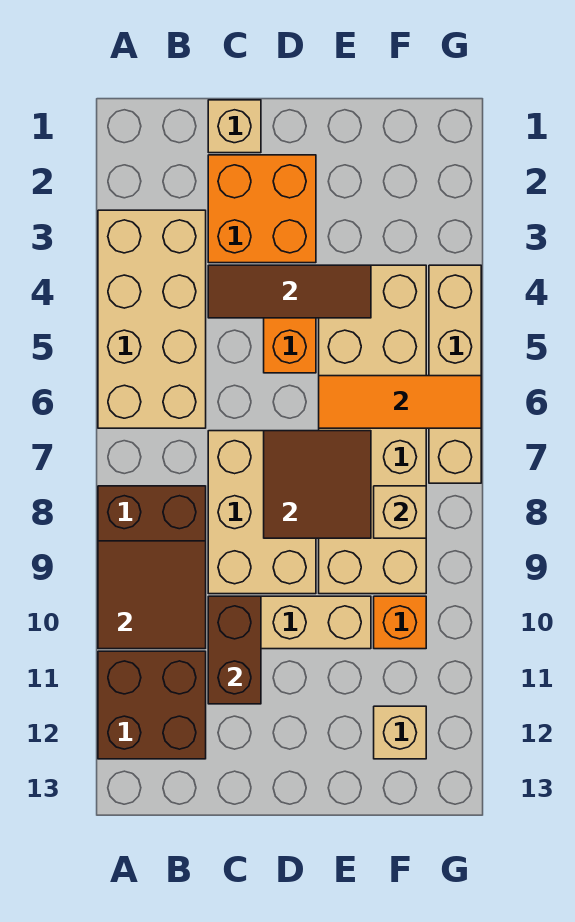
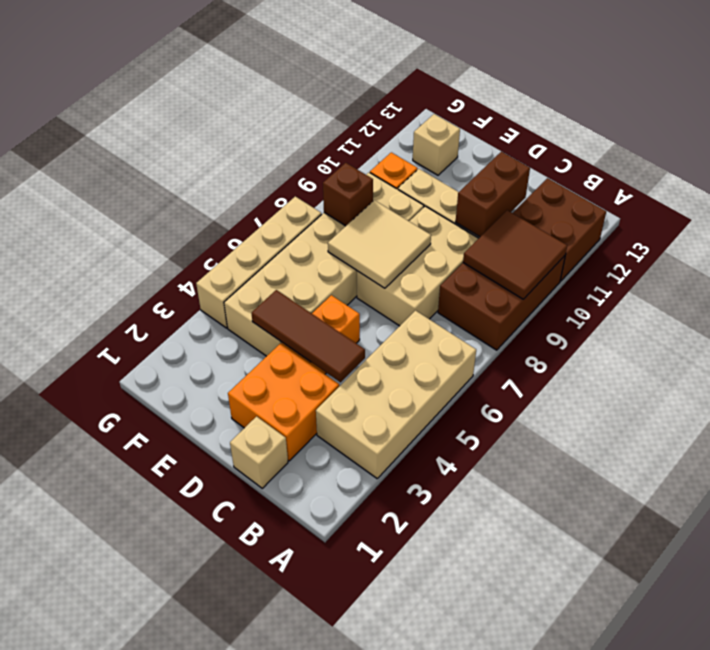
brown tile D7:E8 level 2 -> tan tile D7:E8 level 2
orange tile E6:G6 level 2 -> none
tan brick F8 level 2 -> brown brick F8 level 2

